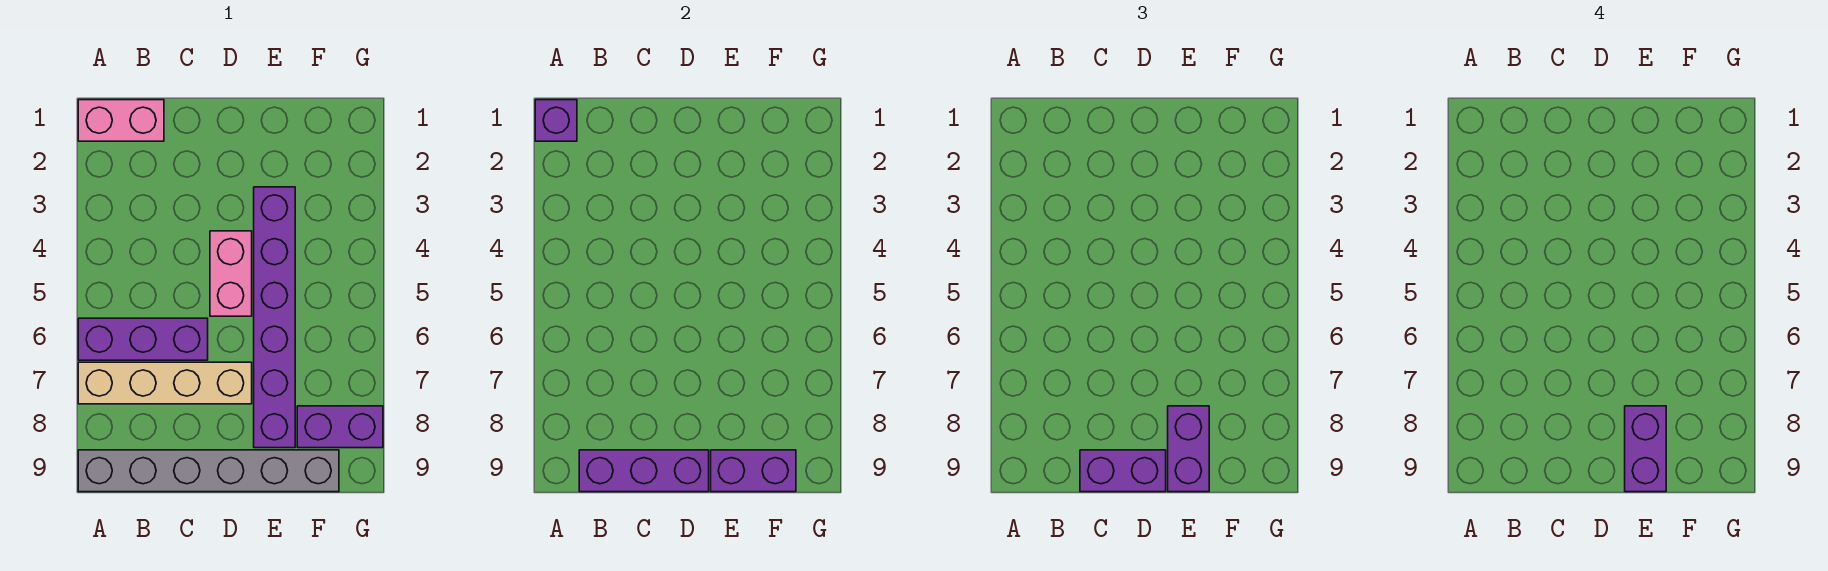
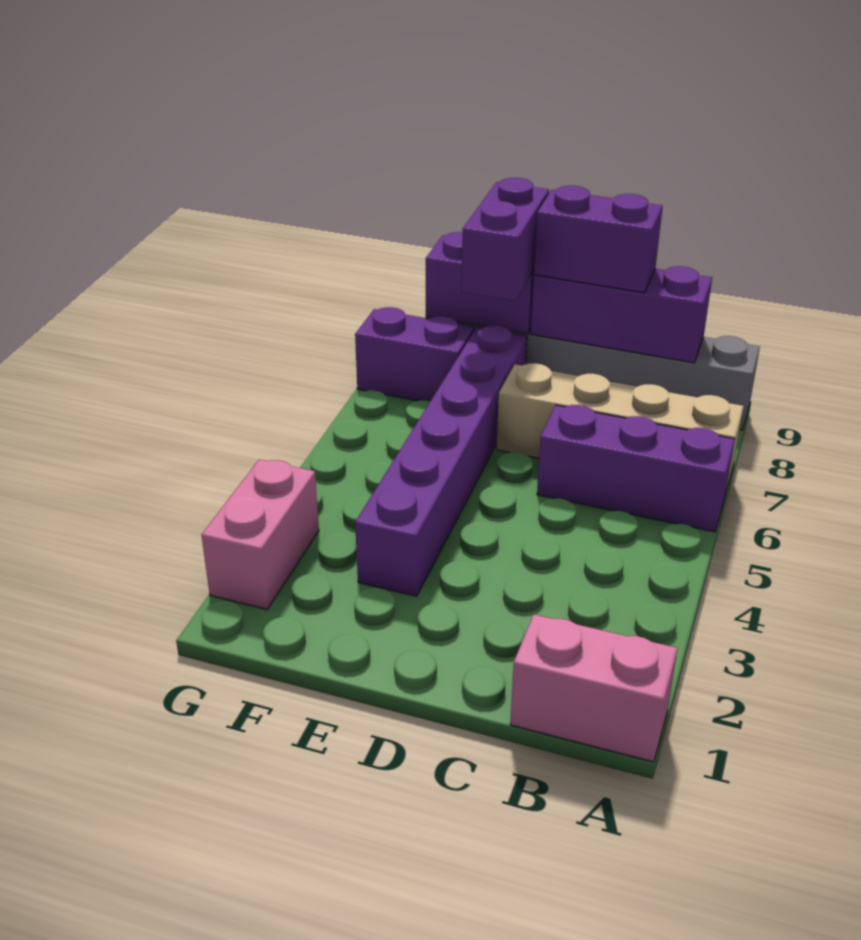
purple brick A1 level 2 -> none
pink brick D4:D5 level 1 -> pink brick G2:G3 level 1
purple brick E8:E9 level 4 -> none

